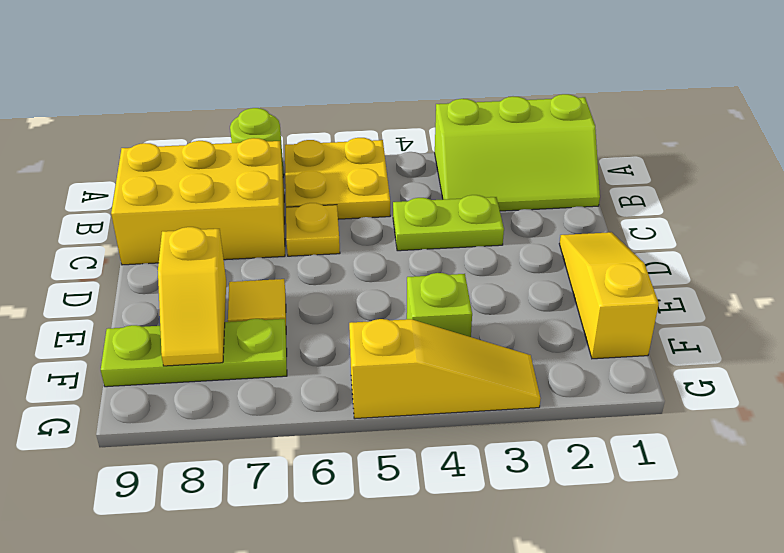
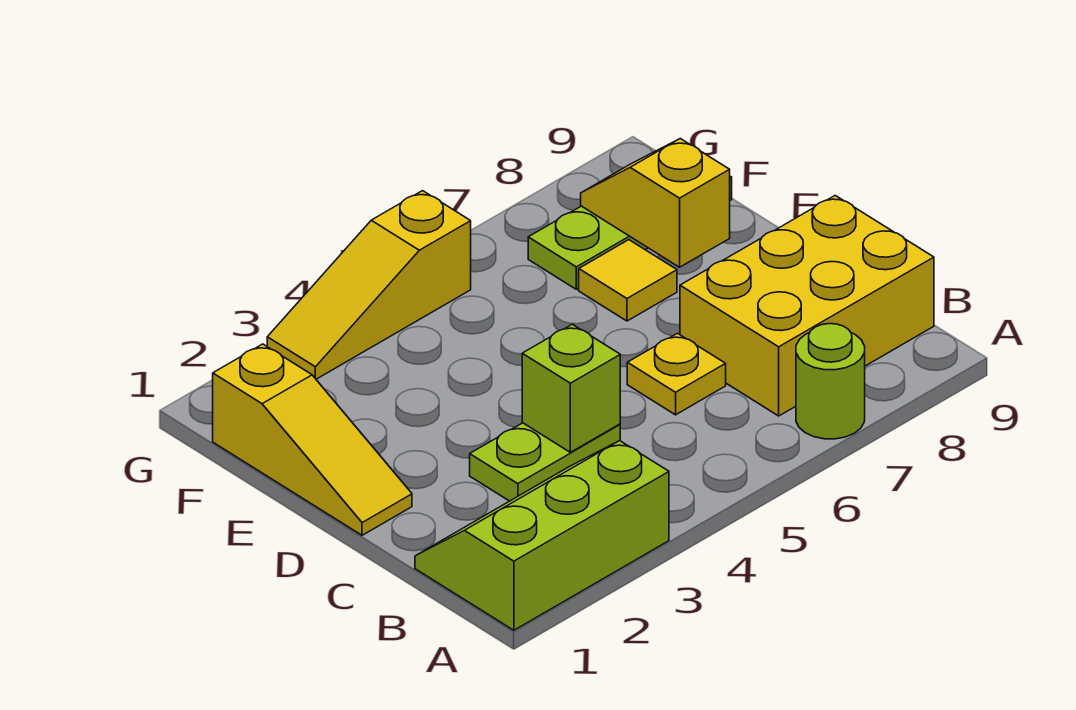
yellow plate A5:B6 level 1 -> none
lime brick F4 level 1 -> lime brick C4 level 2

